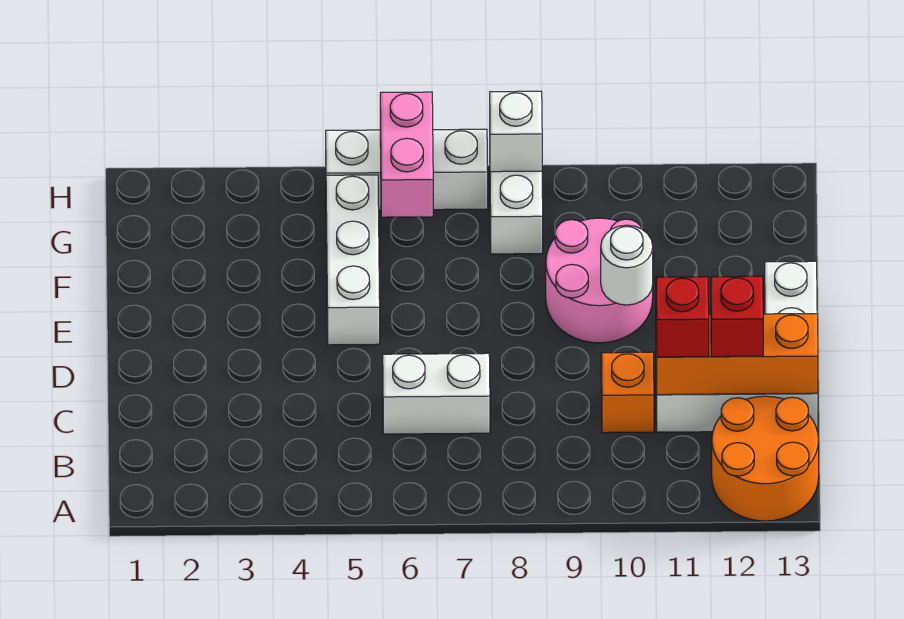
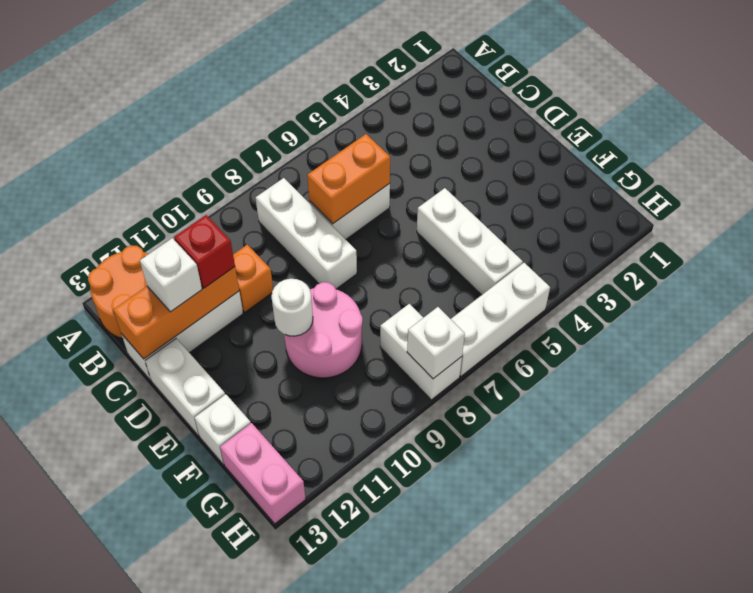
none -> white brick B8:D8 level 1
none -> orange brick C6:C7 level 2
red brick C12 level 3 -> white brick C12 level 3
none -> white brick F13 level 1
pink brick G6:H6 level 2 -> pink brick G13:H13 level 1

